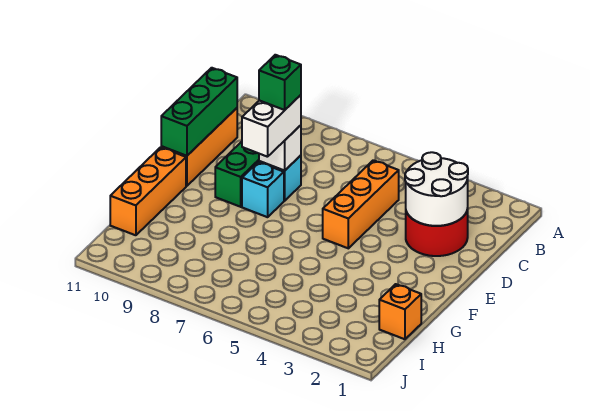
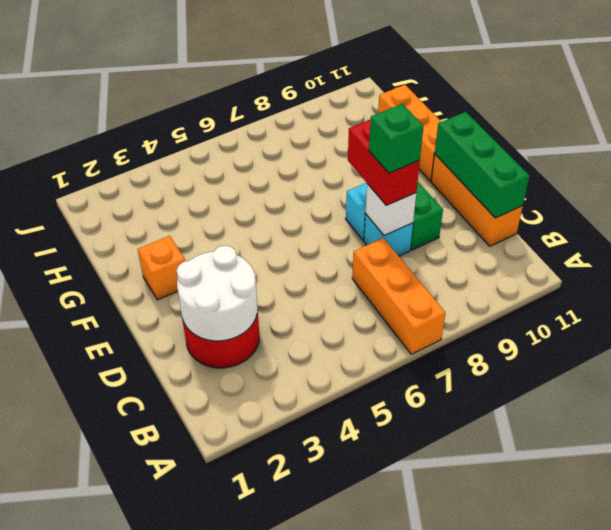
orange brick C5:E5 level 1 -> orange brick A7:C7 level 1
white brick D8:E8 level 3 -> red brick D8:E8 level 3
orange brick H1 level 1 -> orange brick F2 level 1

